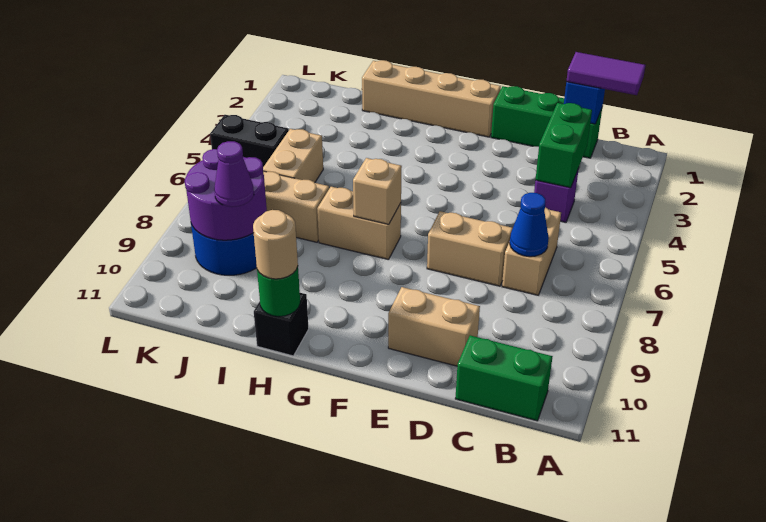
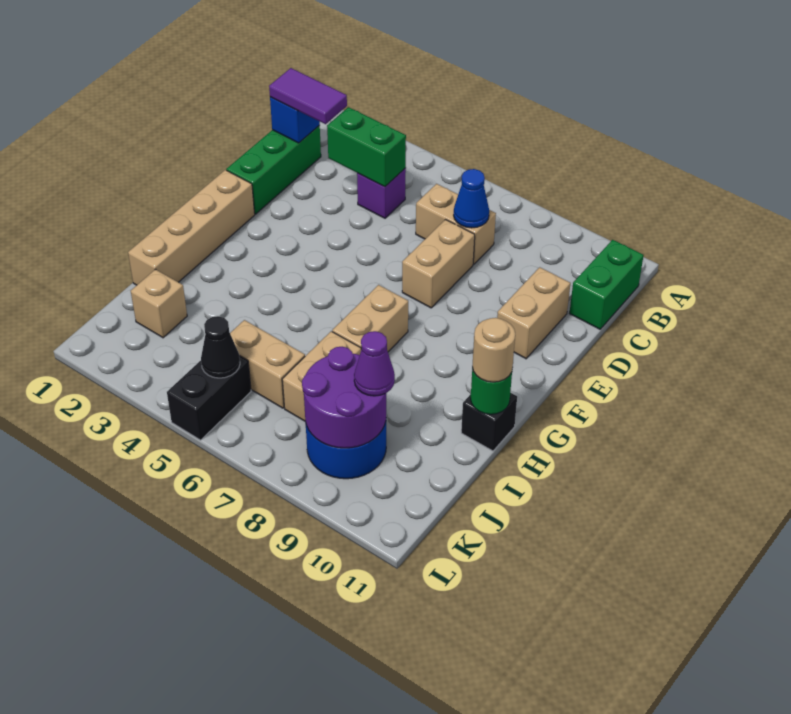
purple tile B1:C1 level 3 -> purple tile C1:C2 level 3
tan brick G7 level 2 -> tan brick J2 level 1
none -> black cone K5 level 2

